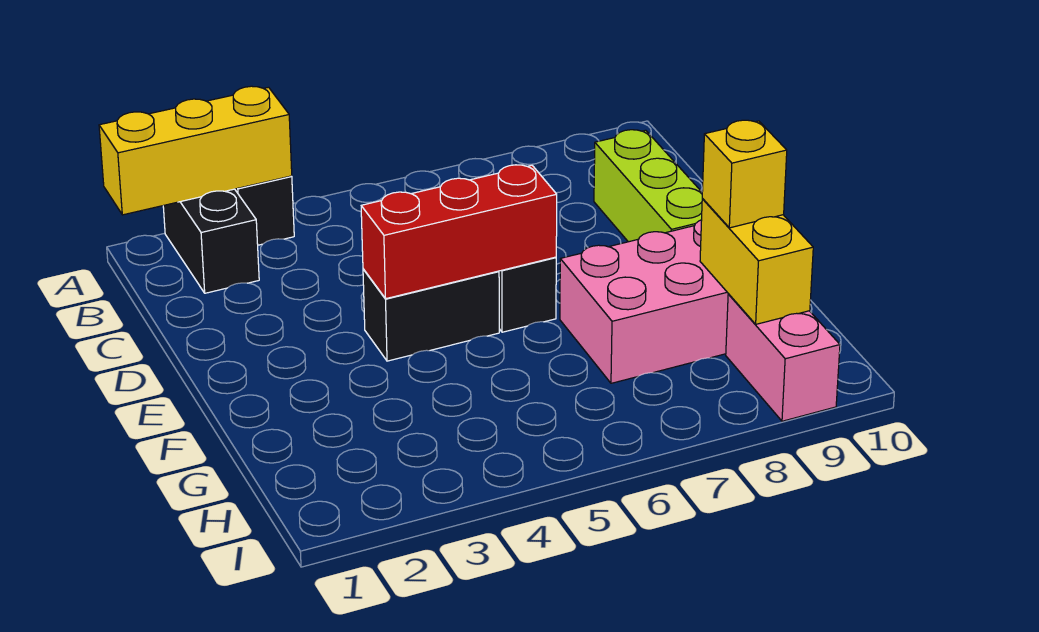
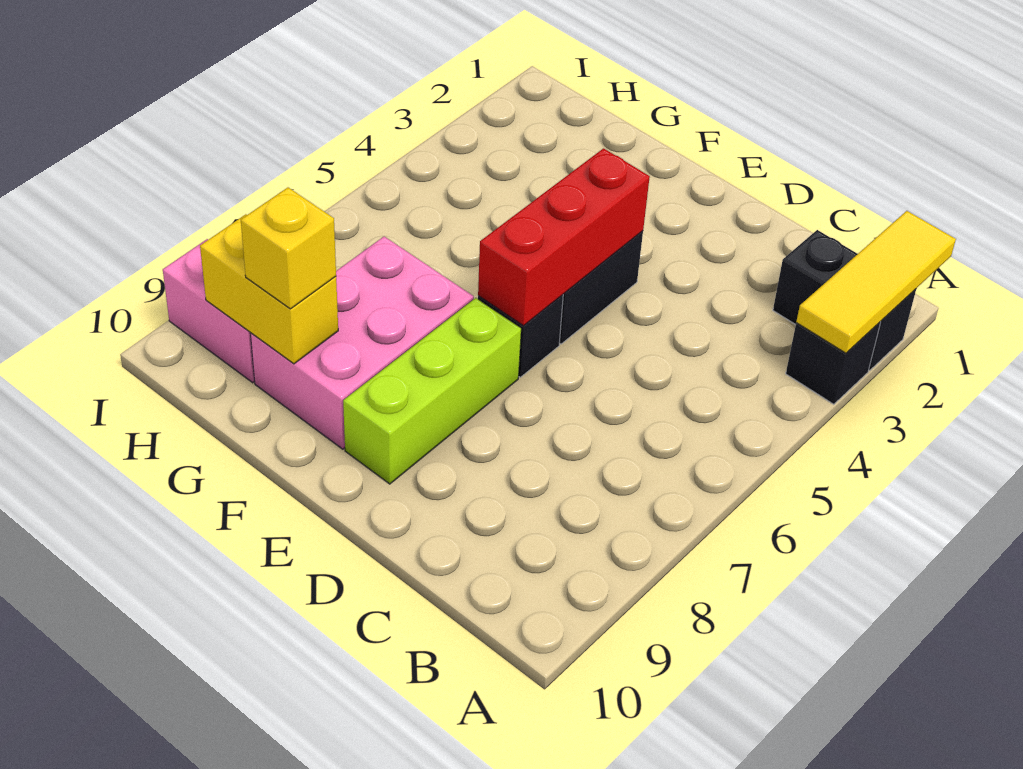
yellow brick A1:A3 level 2 -> yellow tile A1:A3 level 2
lime brick C9:E9 level 1 -> lime brick E7:E9 level 1

